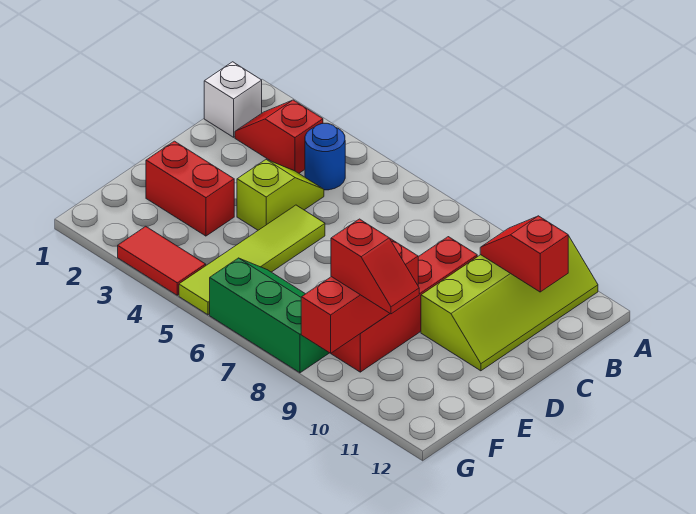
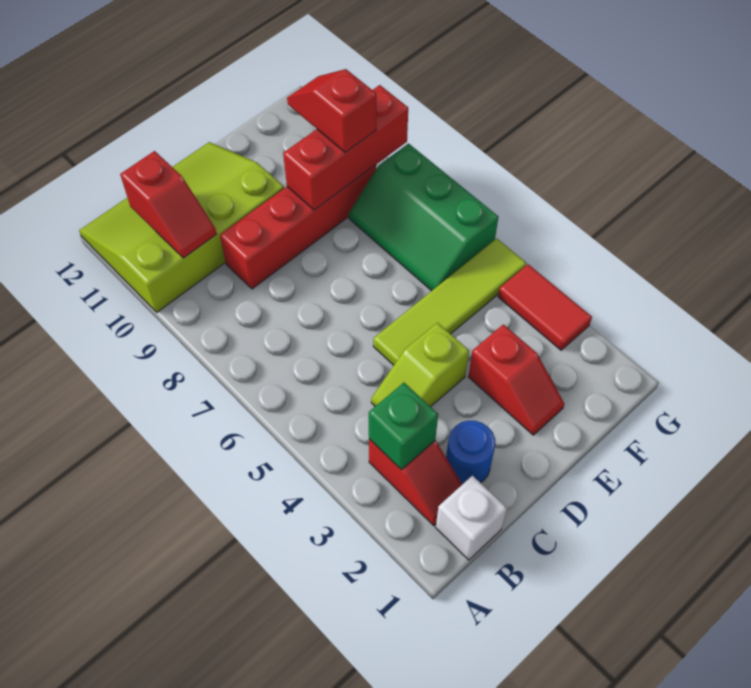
lime slope A10:D11 level 1 top 10 -> lime slope A10:D12 level 1 top 10
none -> green brick B3 level 2
blue round brick B4 level 1 -> blue round brick C2 level 1
red brick E2:E3 level 1 -> red slope E2:E3 level 1 top 3

